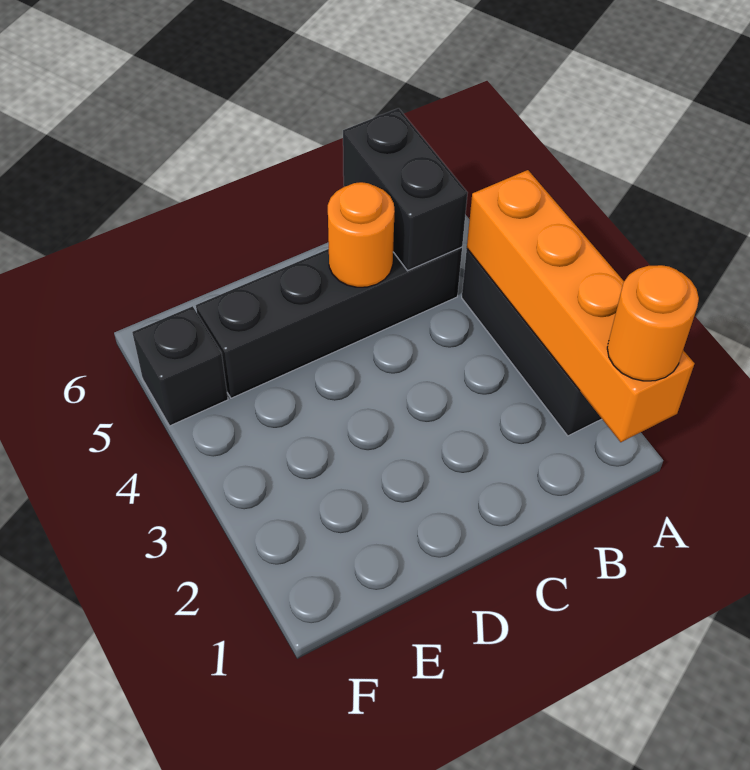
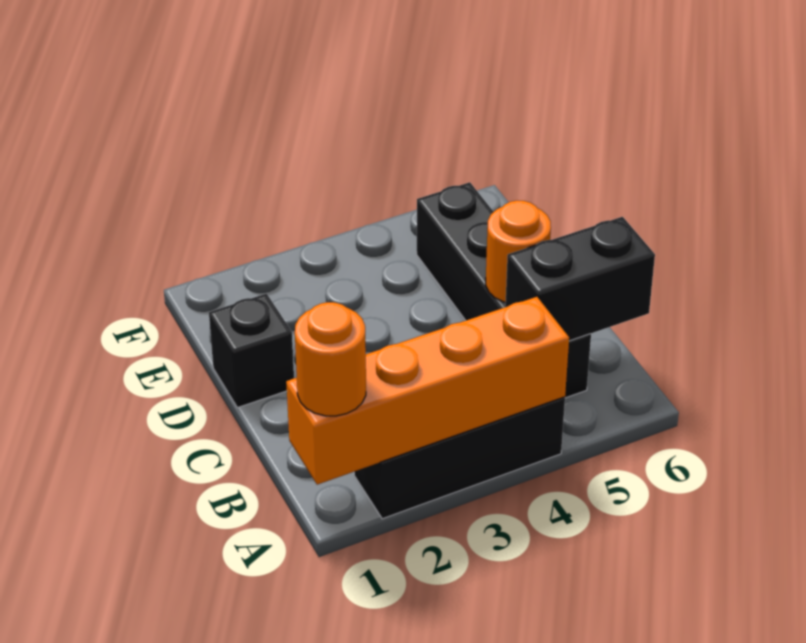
black brick F5 level 1 -> black brick D1 level 1

